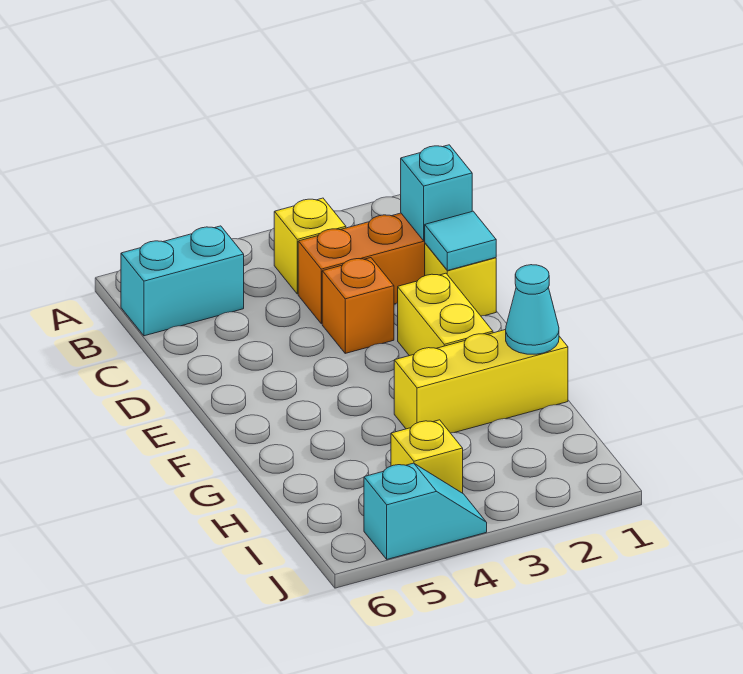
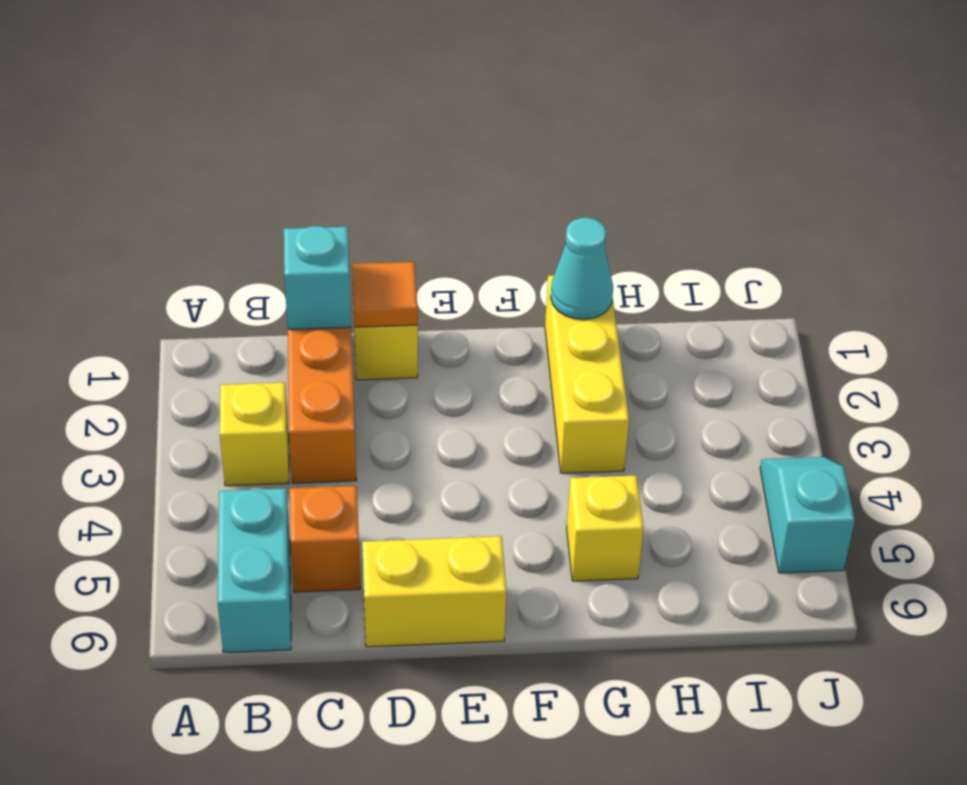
cyan tile D1 level 2 -> orange tile D1 level 2
orange brick D3 level 1 -> orange brick C5 level 1
yellow brick E2:F2 level 1 -> yellow brick D6:E6 level 1
yellow brick I4 level 1 -> yellow brick G5 level 1

